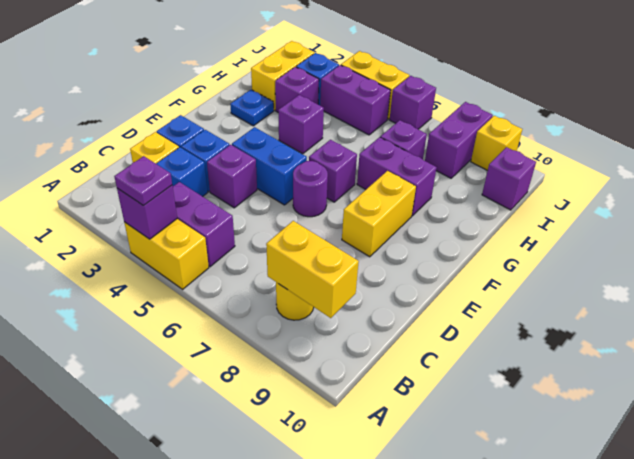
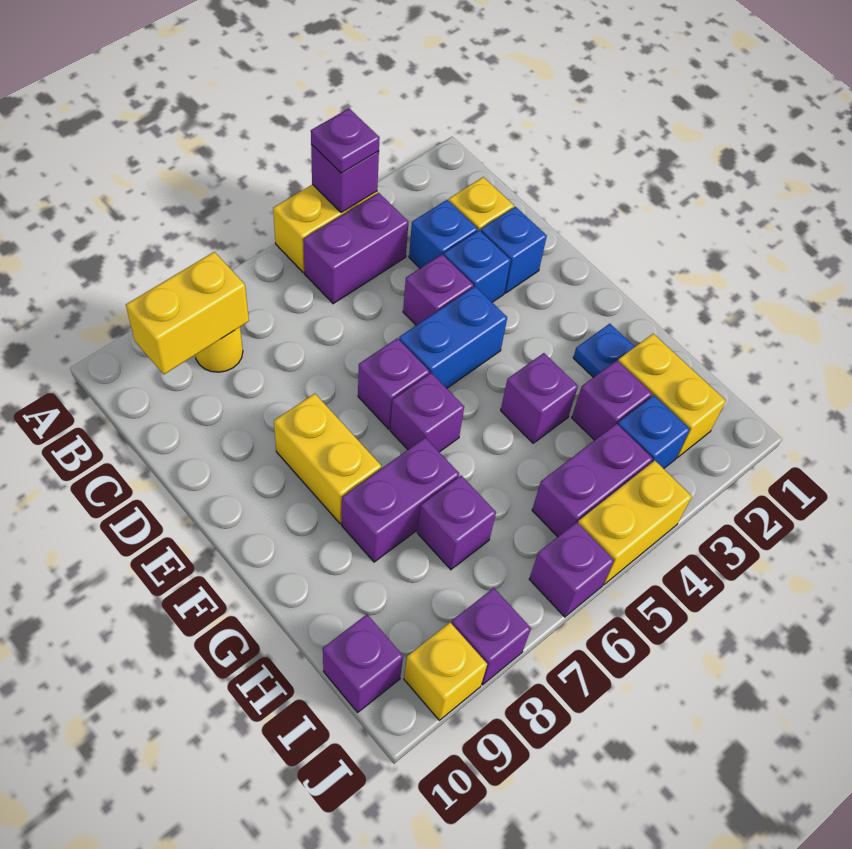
purple round brick E6 level 1 -> purple brick E6 level 1
purple brick I8:J8 level 1 -> purple brick J8 level 1

